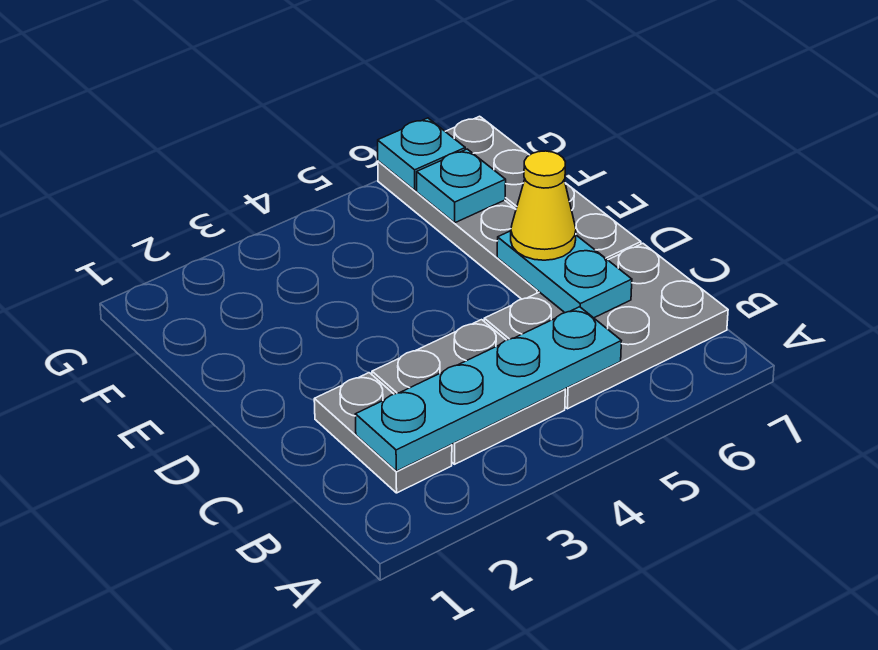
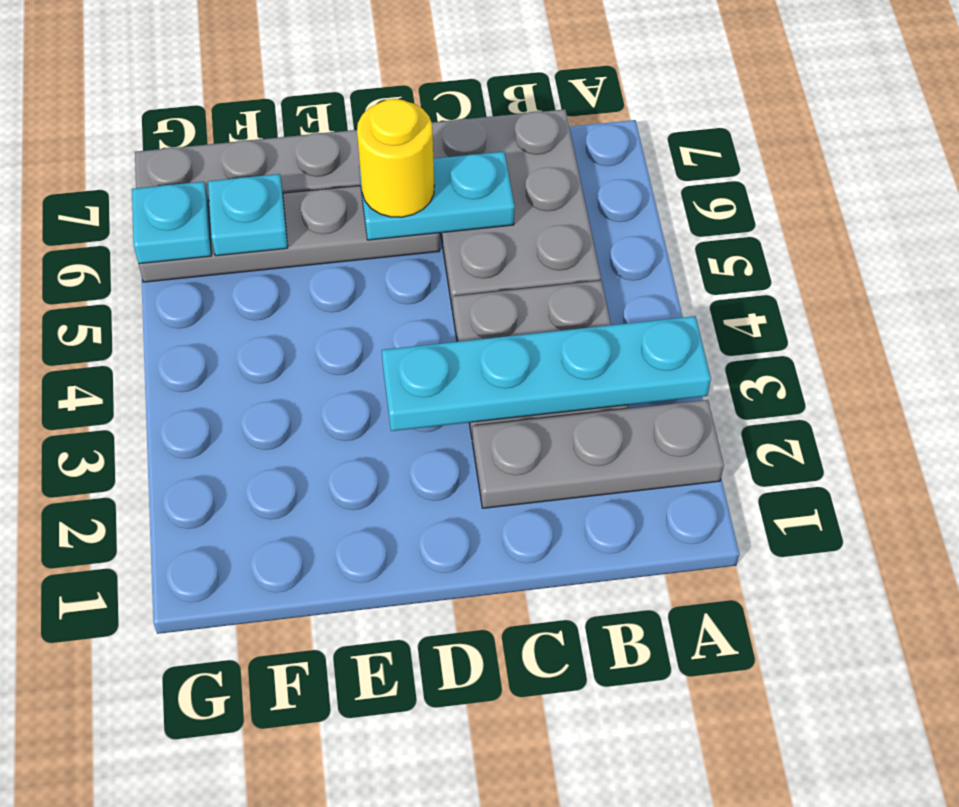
grey plate B2:C2 level 1 -> grey plate A2:C2 level 1
cyan plate B2:B5 level 2 -> cyan plate A3:D3 level 2
yellow cone D6 level 3 -> yellow round brick D6 level 3

